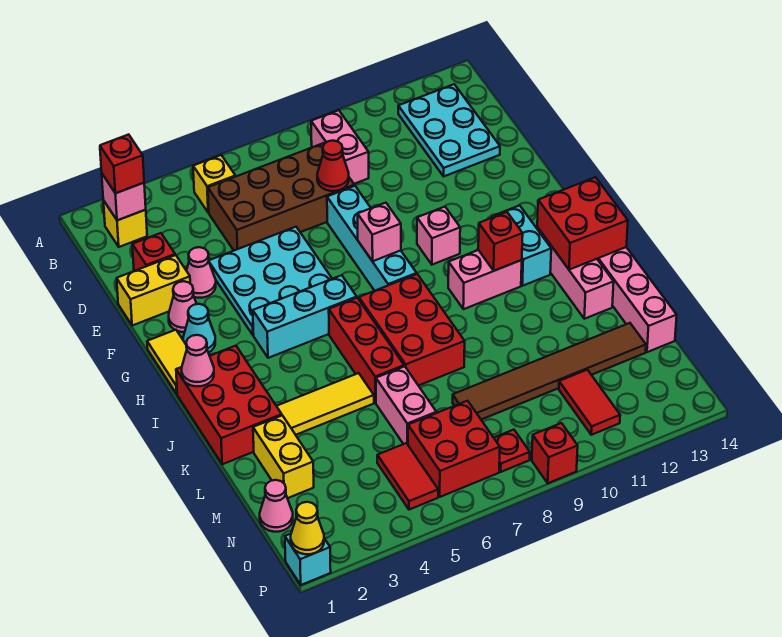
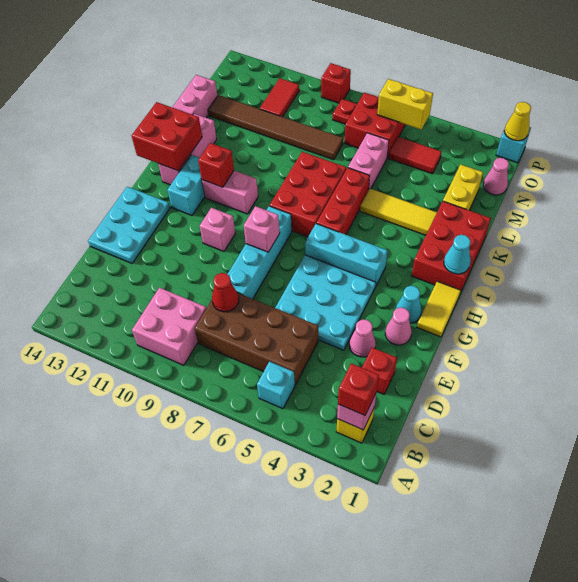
yellow brick B5 level 1 -> cyan brick B5 level 1
pink brick B9:C9 level 1 -> pink brick B9:C10 level 1
cyan plate B12:D13 level 1 -> cyan plate E13:G14 level 1
yellow brick E1:E2 level 1 -> yellow brick O5:O6 level 2
pink cone I1 level 2 -> cyan cone I1 level 2
red tile N5:O5 level 1 -> red tile N4:N5 level 1

